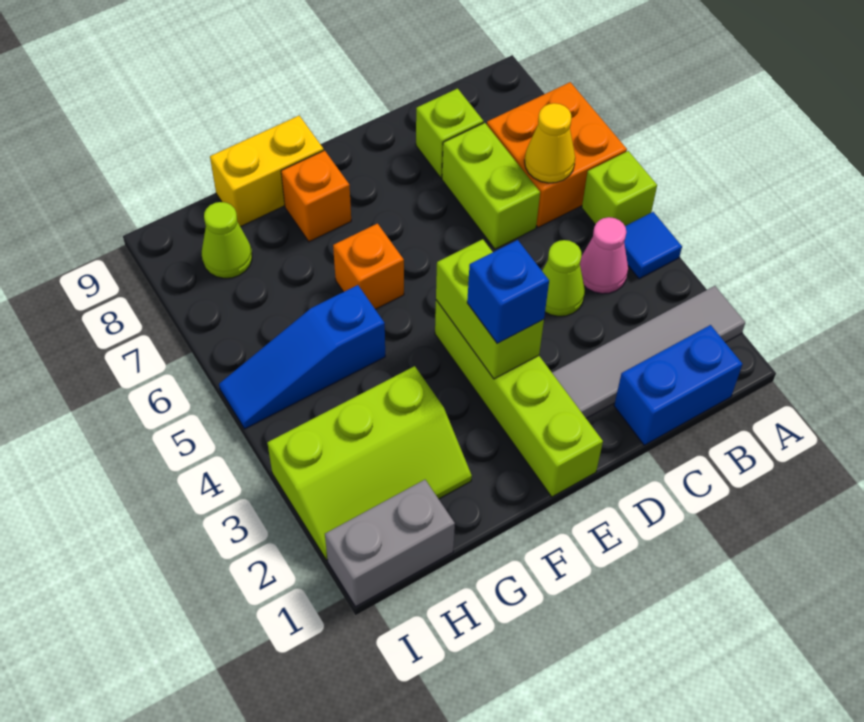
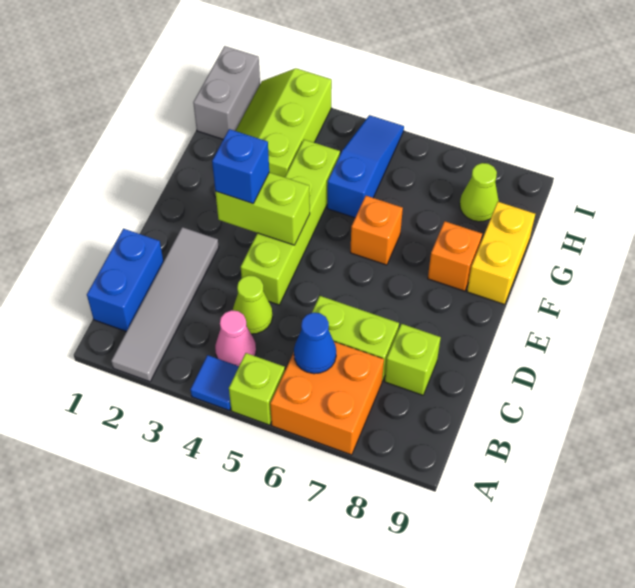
yellow cone B6 level 2 -> blue cone B6 level 2
lime brick E1:E4 level 1 -> lime brick D4:G4 level 1

